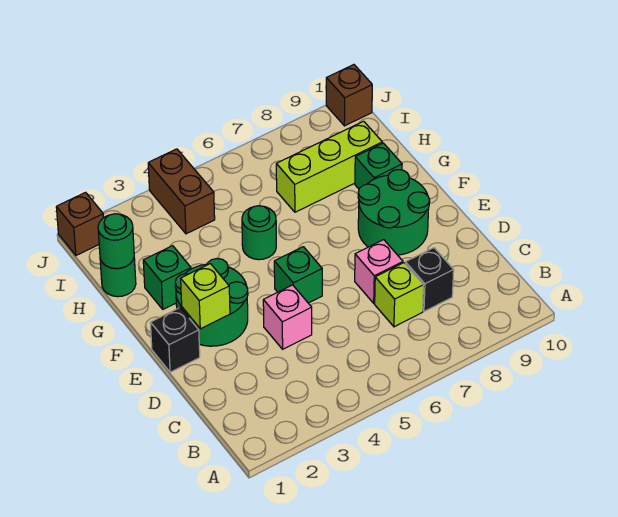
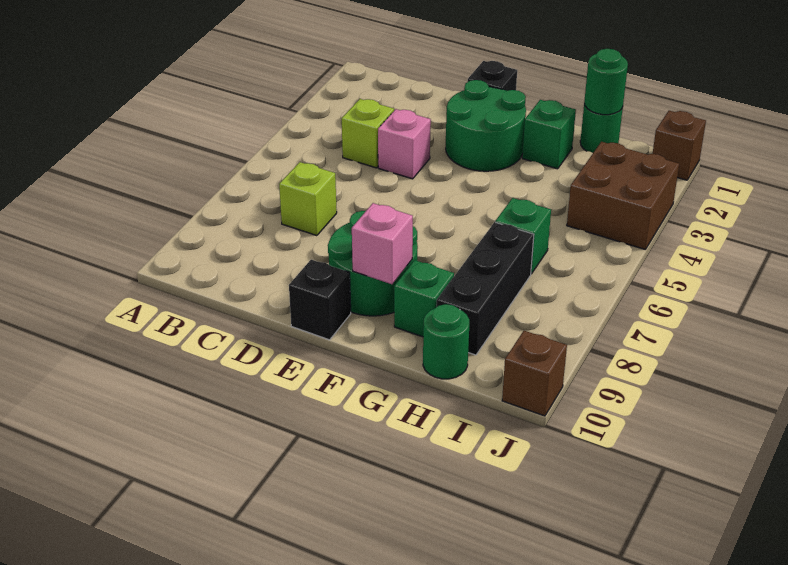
black brick C8 level 1 -> black brick E10 level 1
pink brick D7 level 1 -> pink brick F9 level 2
lime brick E2 level 2 -> lime brick C4 level 1
green brick E5 level 1 -> green brick H6 level 1
green round brick G5 level 1 -> green round brick H10 level 1
lime brick H7:H9 level 1 -> black brick H7:H9 level 1
brown brick I4:J4 level 1 -> brown brick I3:J4 level 1

